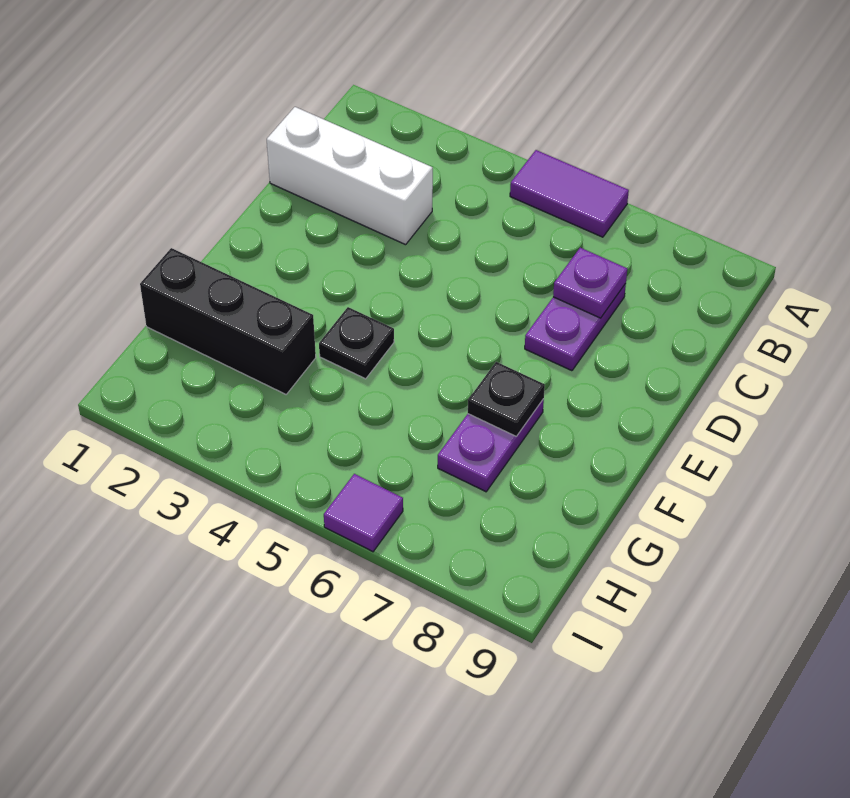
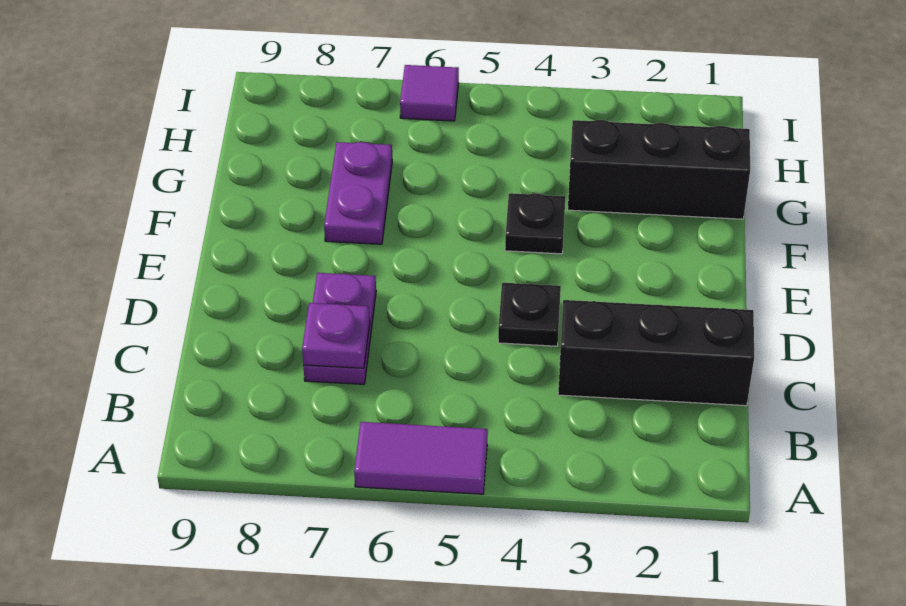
white brick C1:C3 level 1 -> black brick C1:C3 level 1
black plate F7 level 2 -> black plate D4 level 1

